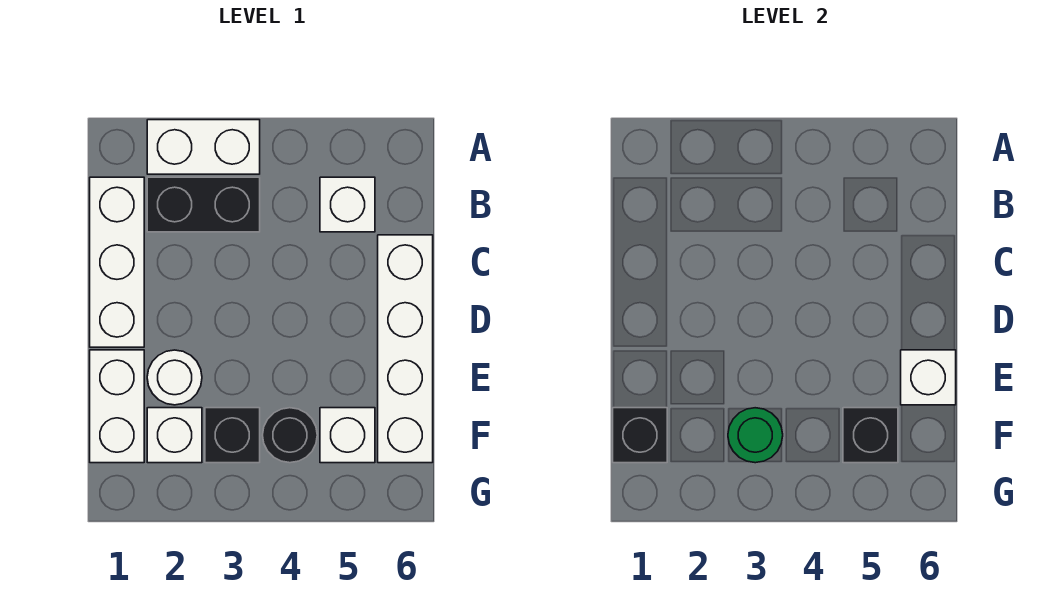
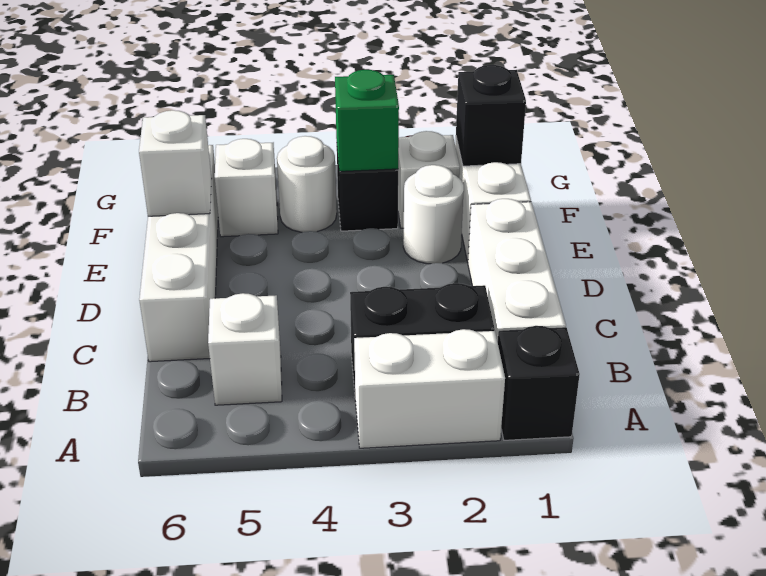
green round brick F3 level 2 -> green brick F3 level 2
black round brick F4 level 1 -> white round brick F4 level 1
black brick F5 level 2 -> black brick A1 level 1

